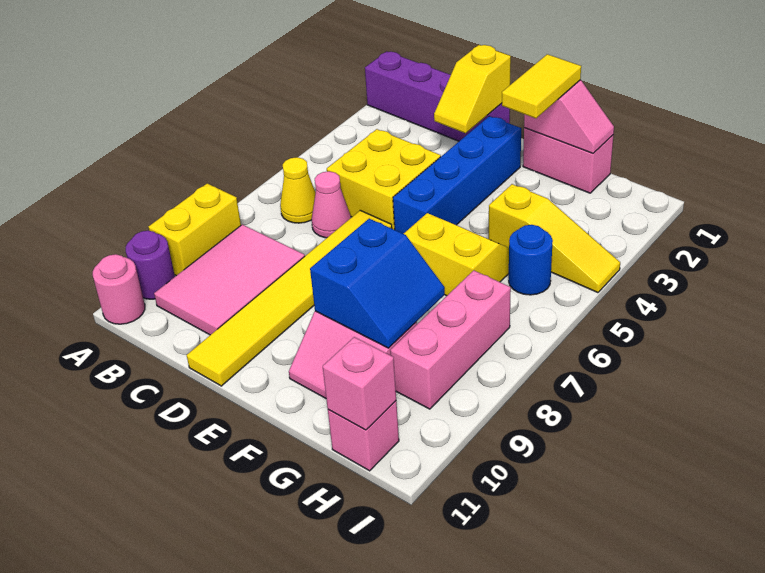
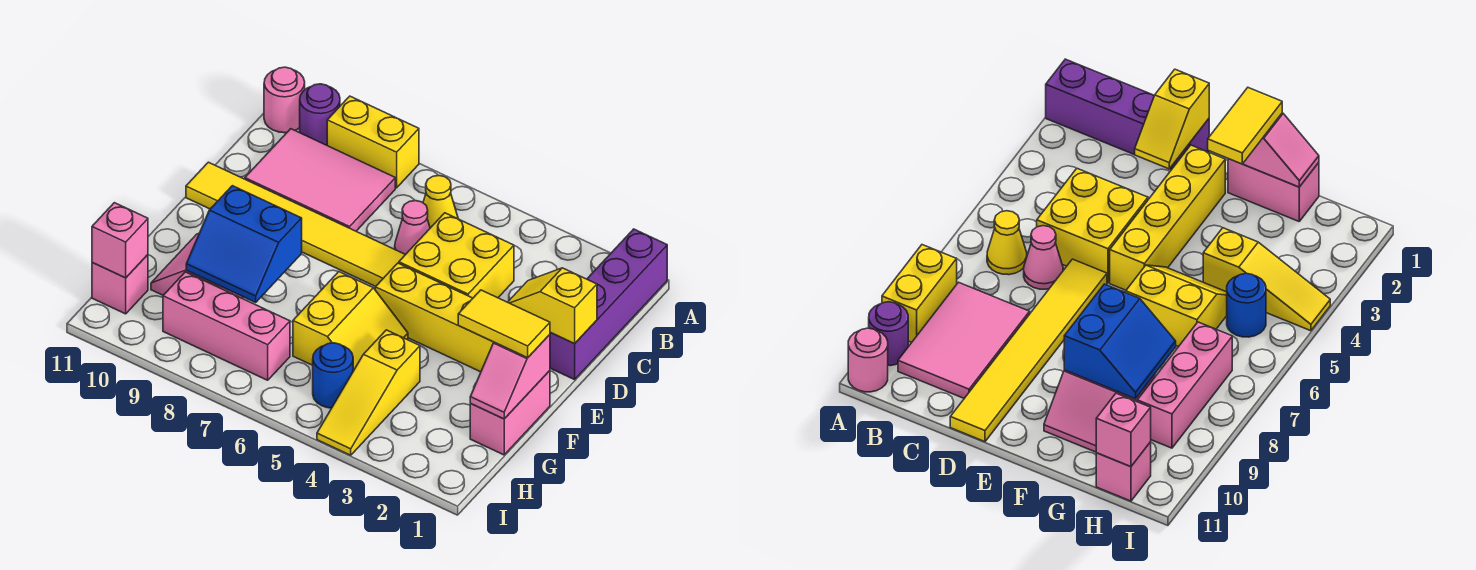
blue brick E2:E5 level 1 -> yellow brick E2:E5 level 1

